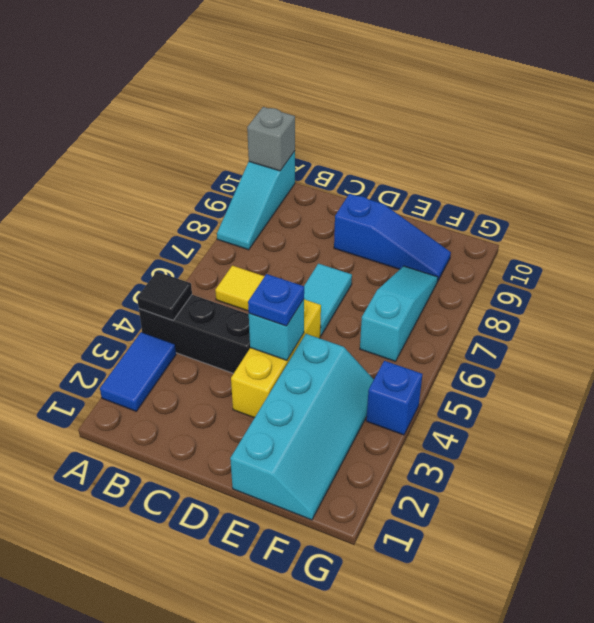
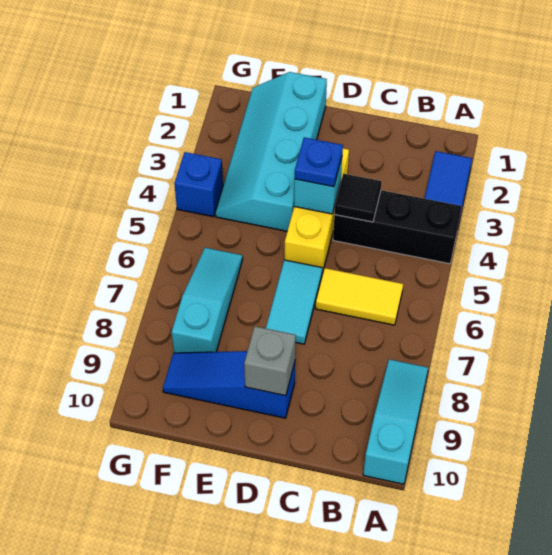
black tile A4 level 2 -> black tile C4 level 2
grey brick A10 level 2 -> grey brick D9 level 2
cyan slope F6:F8 level 1 top 6 -> cyan slope F6:F8 level 1 top 8

